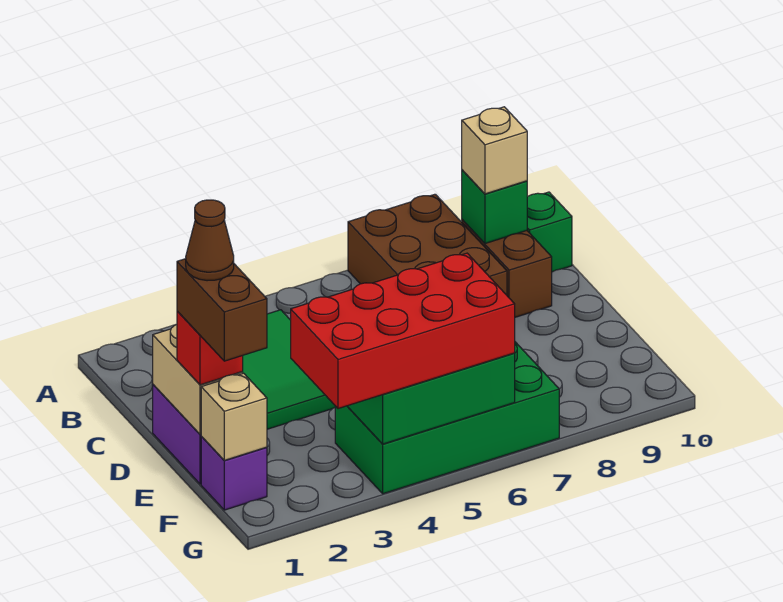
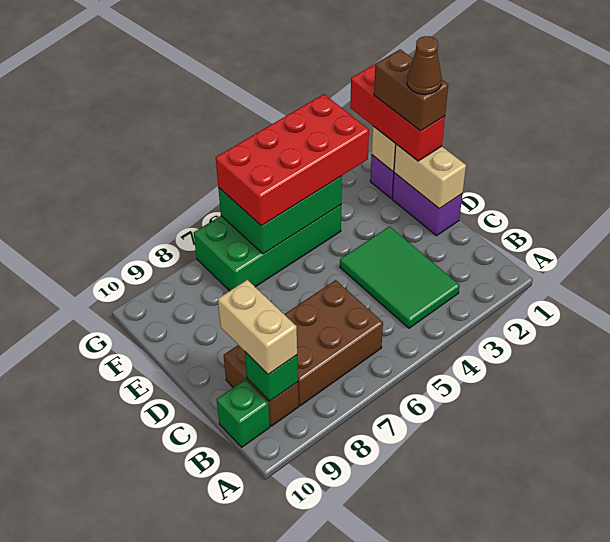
brown brick A7:C8 level 1 -> brown brick B6:C8 level 1
tan brick B9 level 3 -> tan brick B9:C9 level 3
red brick E1 level 3 -> red brick E1:G1 level 3

